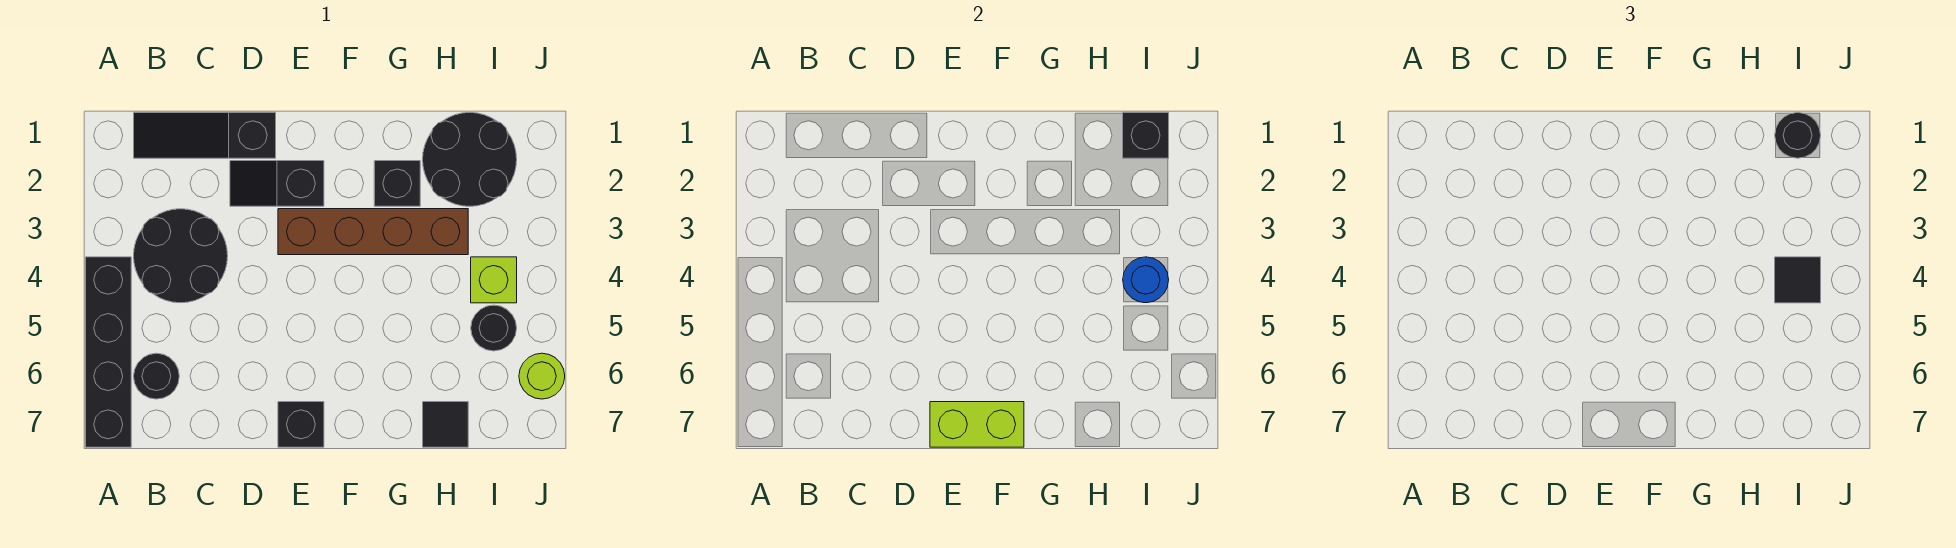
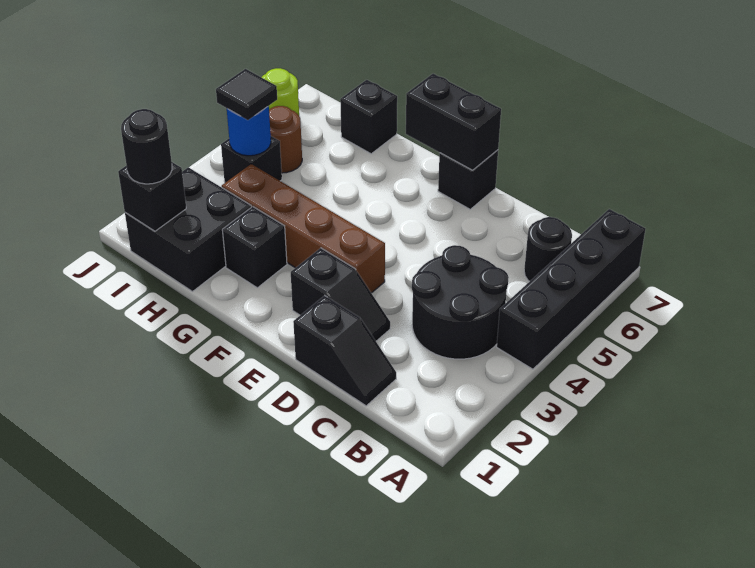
black slope B1:D1 level 1 top D -> black slope C1:D1 level 1 top D
lime brick E7:F7 level 2 -> black brick E7:F7 level 2
black round brick H1:I2 level 1 -> black brick H1:I2 level 1
black tile H7 level 1 -> black brick H7 level 1
lime brick I4 level 1 -> black brick I4 level 1
black round brick I5 level 1 -> brown round brick I5 level 1

